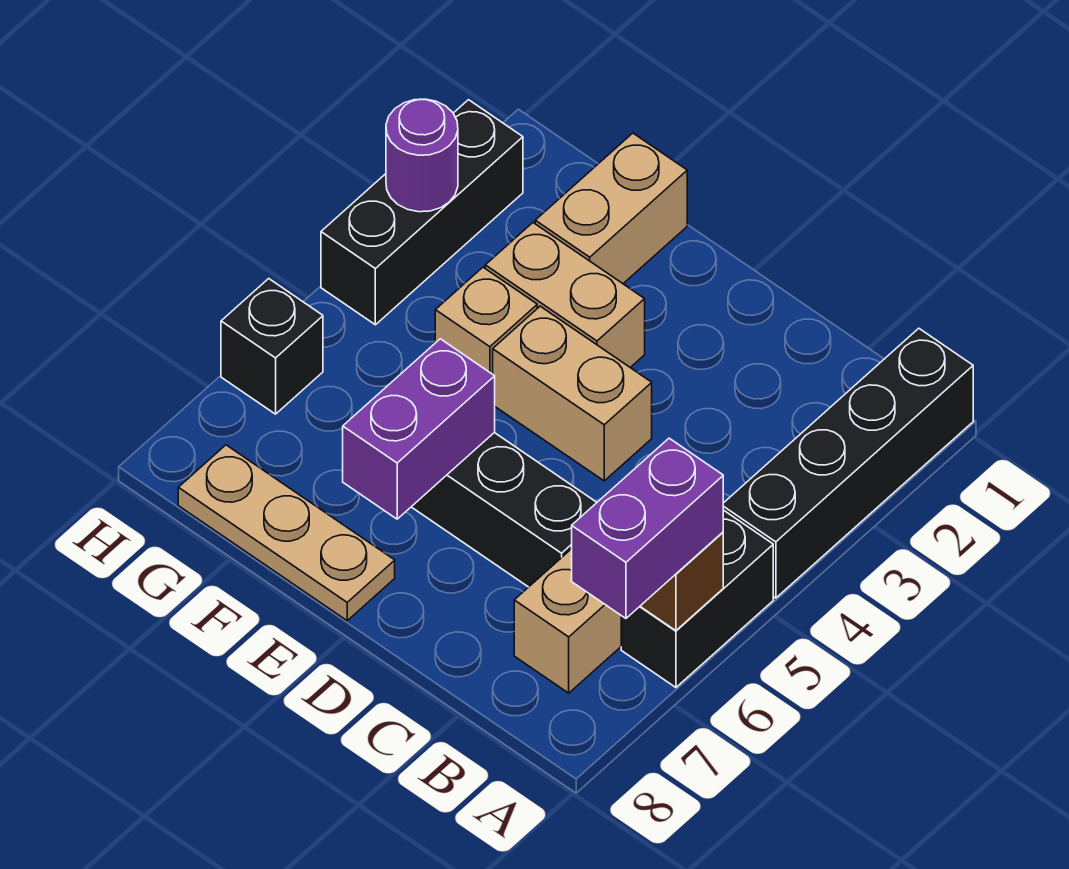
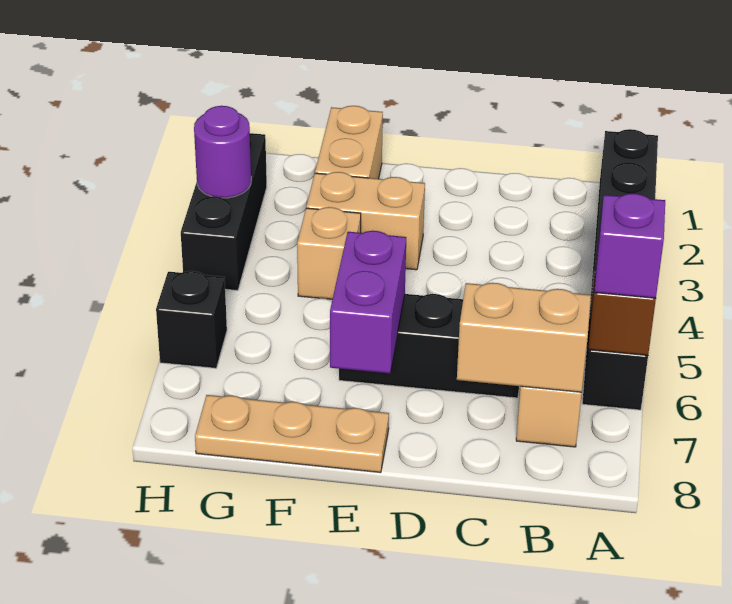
purple brick A6:A7 level 3 -> purple brick A6 level 3
tan brick D4:E4 level 1 -> tan brick B7:C7 level 2

